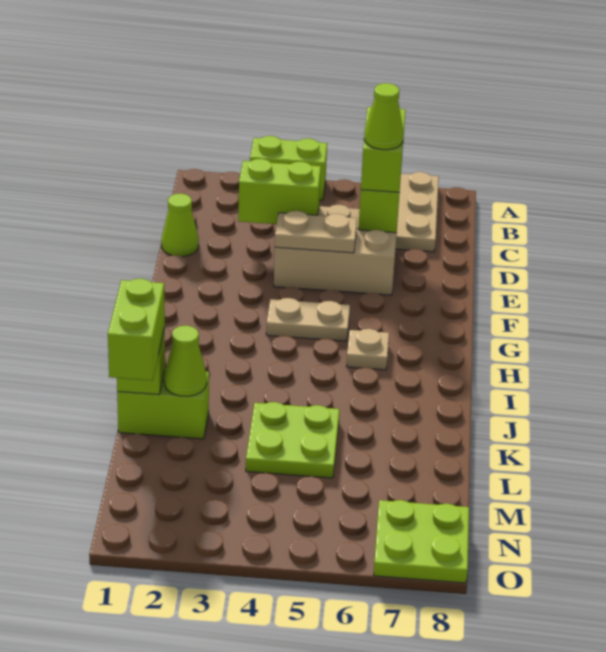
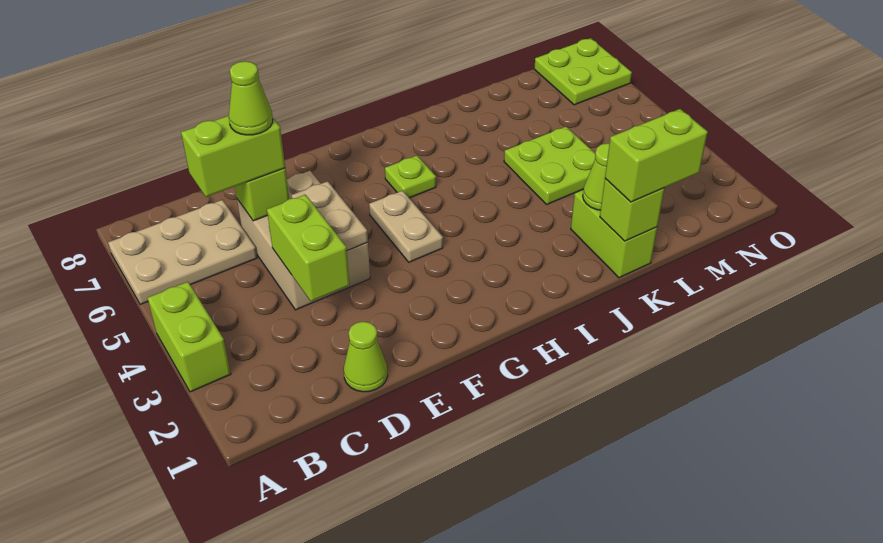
tan plate H6 level 1 -> lime plate H6 level 1

